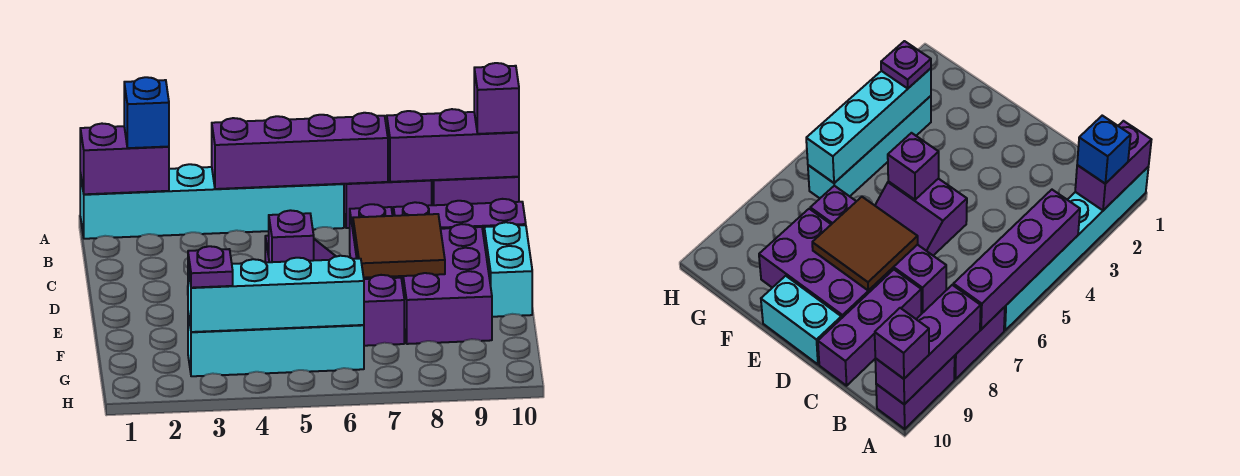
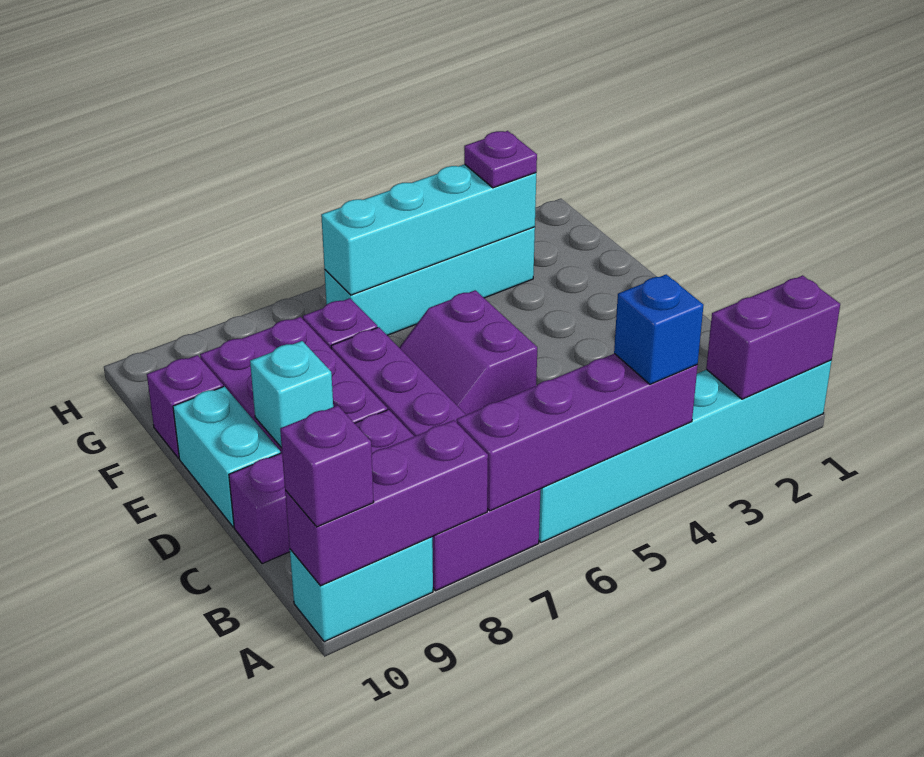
blue brick A2 level 3 -> blue brick A4 level 3
purple brick A9:A10 level 1 -> cyan brick A9:A10 level 1
brown tile D7:E8 level 2 -> none
none -> cyan brick D9 level 2
purple brick E5 level 2 -> purple brick F10 level 1

